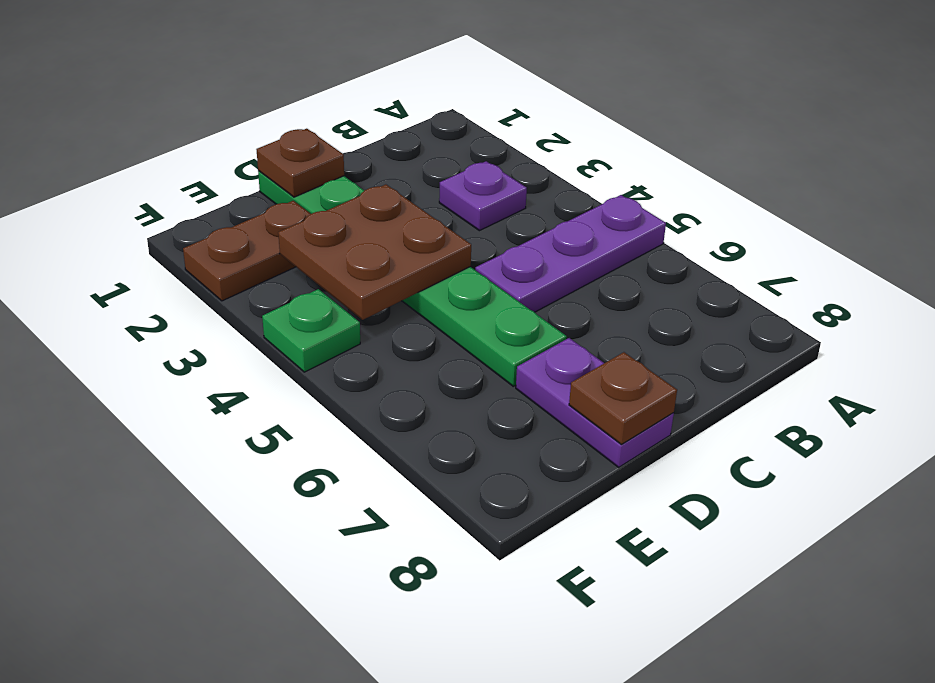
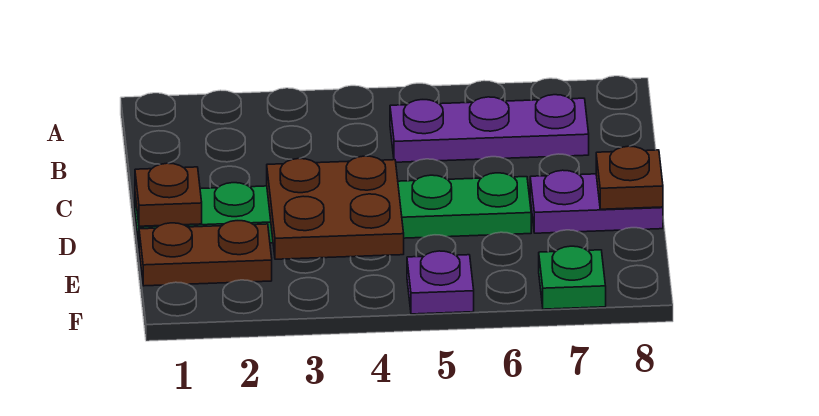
purple plate A5:C5 level 1 -> purple plate B5:B7 level 1
purple plate B3 level 1 -> purple plate F5 level 1
brown plate E2:F2 level 1 -> brown plate E1:E2 level 1
green plate F4 level 1 -> green plate F7 level 1

